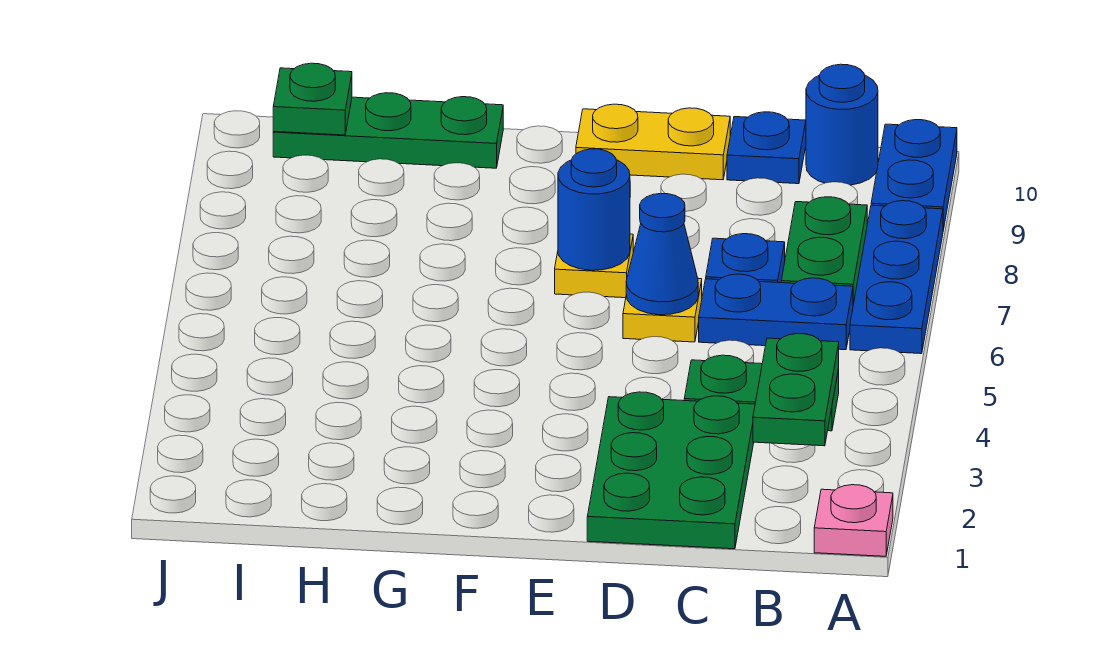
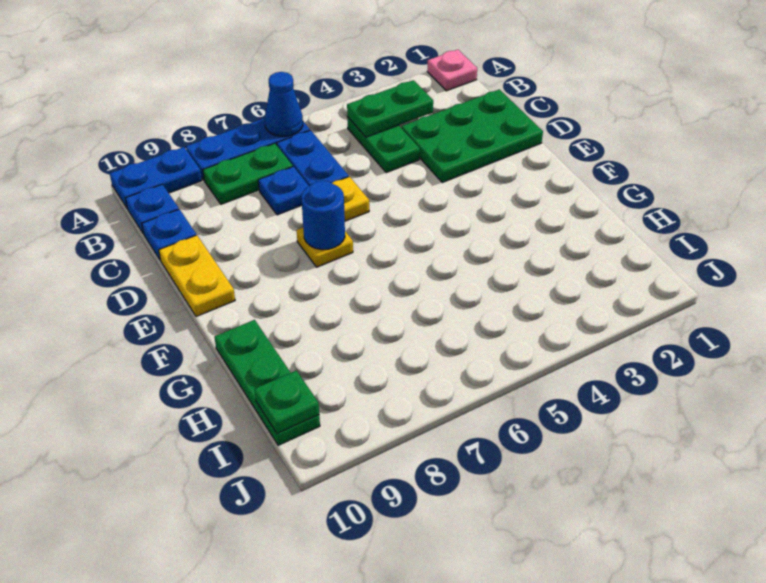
blue round brick B10 level 1 -> blue plate B10 level 1
blue cone D6 level 2 -> blue cone A6 level 2

